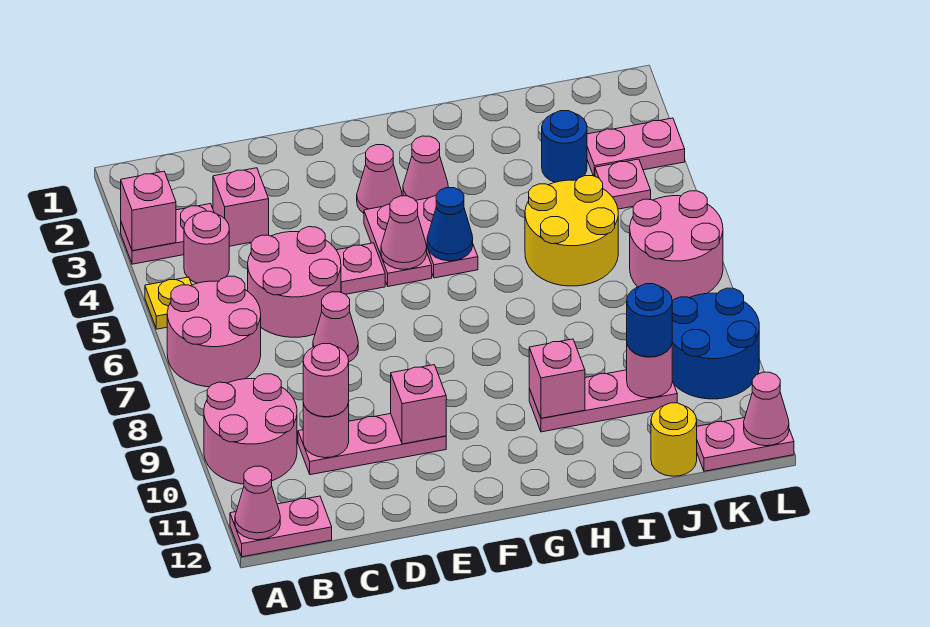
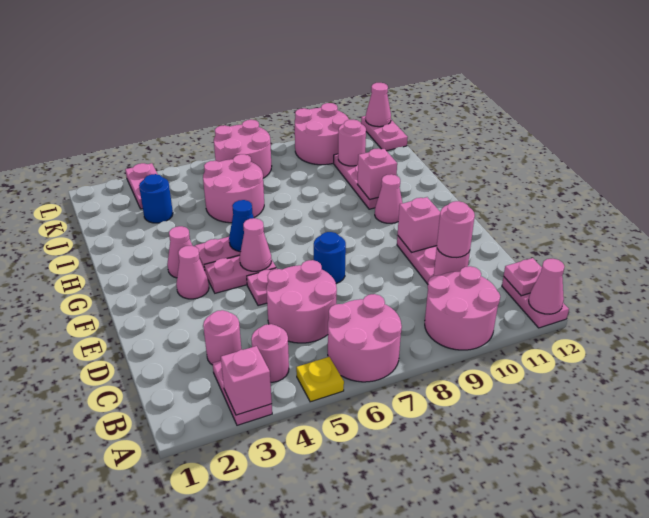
pink brick C3 level 1 -> pink round brick C3 level 1
pink cone D7 level 1 -> pink cone G10 level 1
yellow round brick I5:J6 level 1 -> pink round brick I5:J6 level 1
blue round brick J10 level 3 -> blue round brick E7 level 1
yellow round brick J12 level 1 -> none
pink plate K4 level 1 -> pink plate B12 level 2
blue round brick K9:L10 level 1 -> pink round brick K9:L10 level 1

